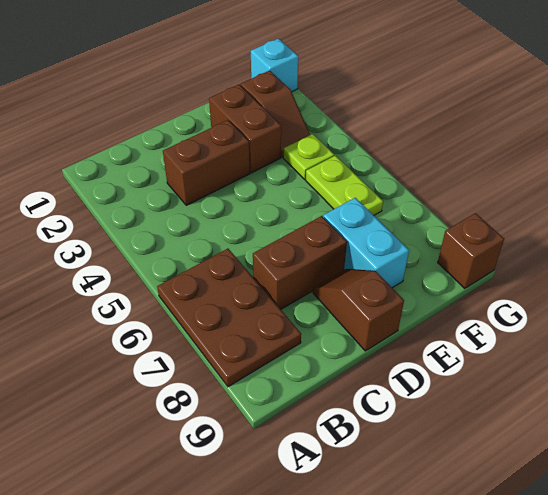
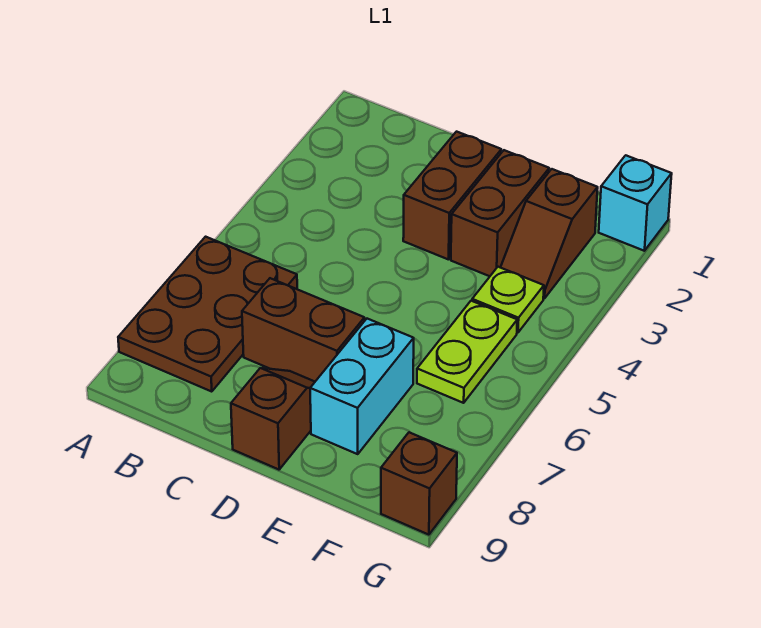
brown brick C3:D3 level 1 -> brown brick D2:D3 level 1

